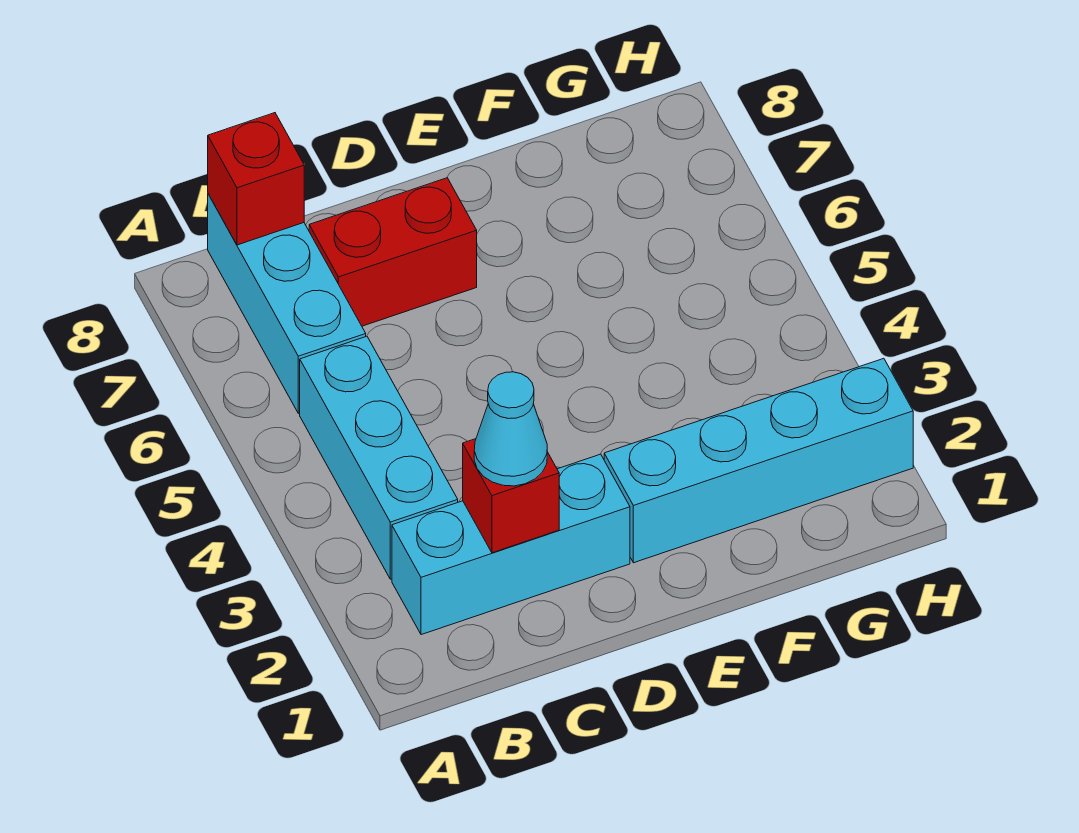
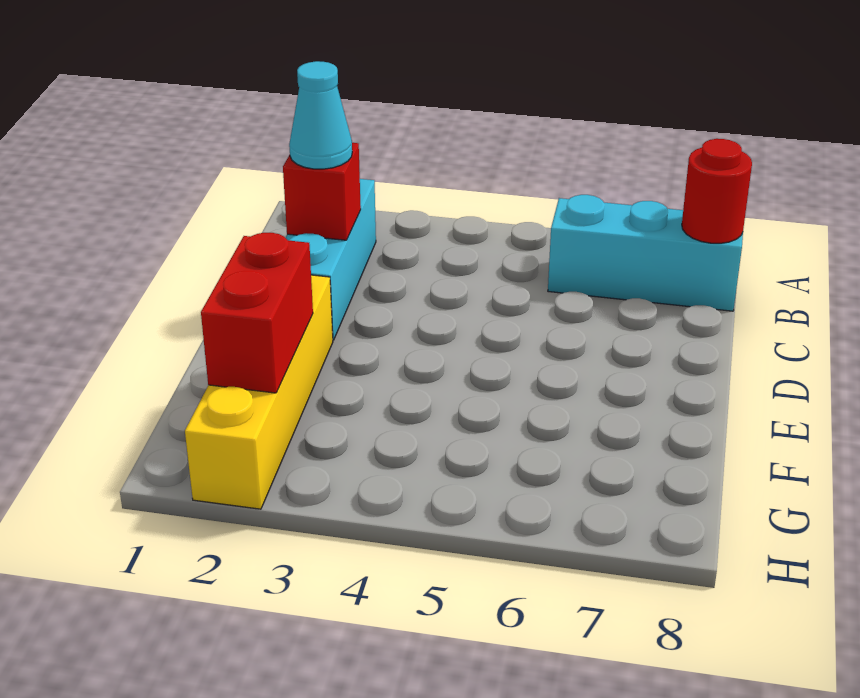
cyan brick B3:B5 level 1 -> none
red brick B8 level 2 -> red round brick B8 level 2
red brick C7:D7 level 1 -> red brick F2:G2 level 2
cyan brick E2:H2 level 1 -> yellow brick E2:H2 level 1

